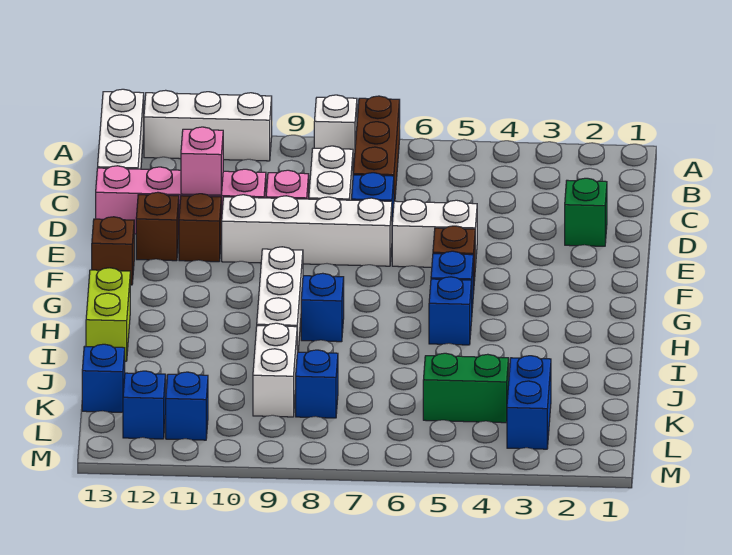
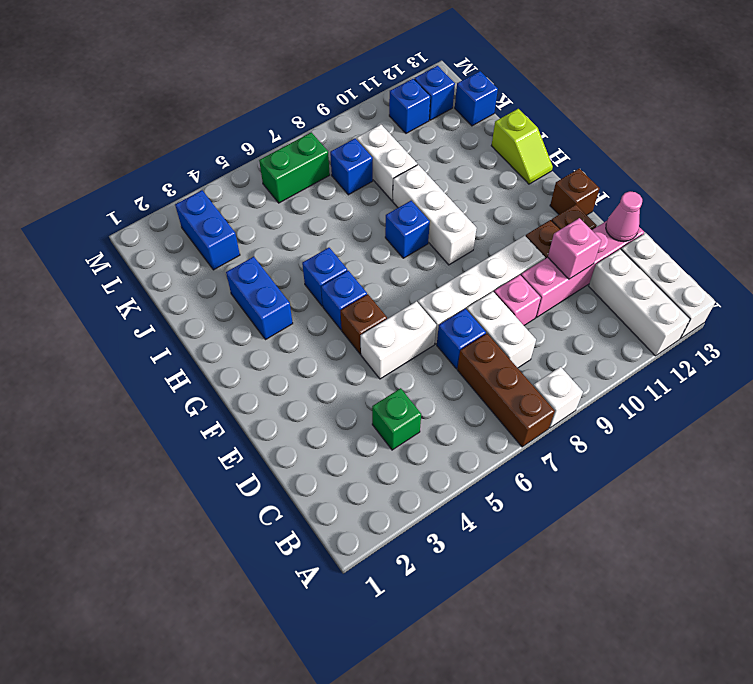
white brick A10:A12 level 1 -> white brick A12:C12 level 1
green brick D2 level 1 -> green brick C4 level 1
none -> pink cone D13 level 2
none -> blue brick H3:I3 level 1
lime brick H13:I13 level 1 -> lime slope H13:I13 level 1 top I
green brick K4:K5 level 1 -> green brick L6:L7 level 1

